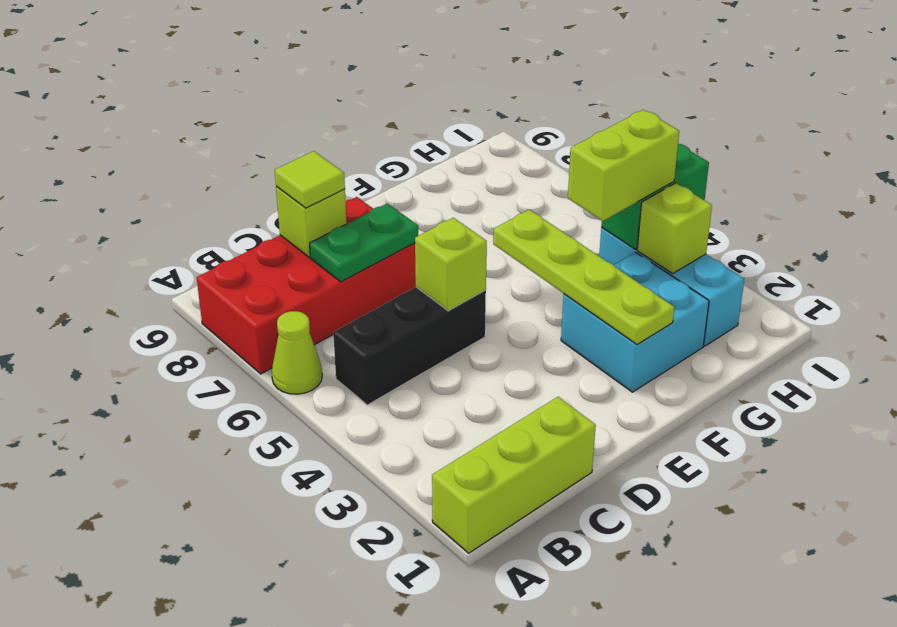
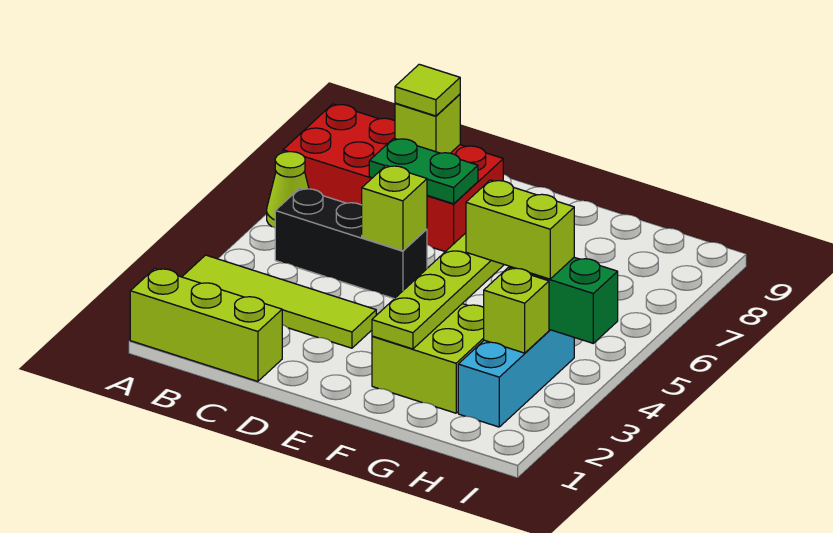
none -> lime tile A3:D3 level 1
cyan brick F2:G3 level 1 -> lime brick F2:G3 level 1

